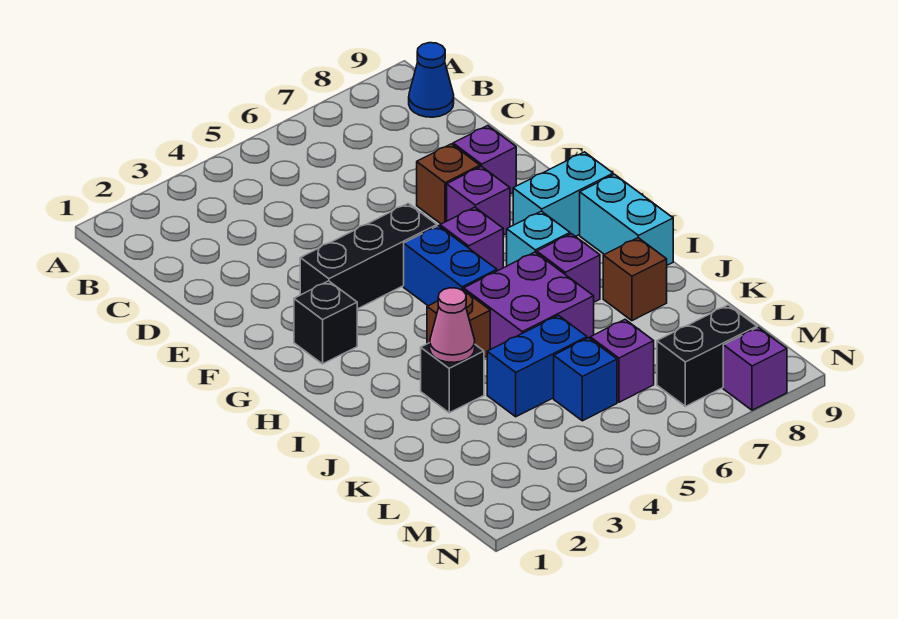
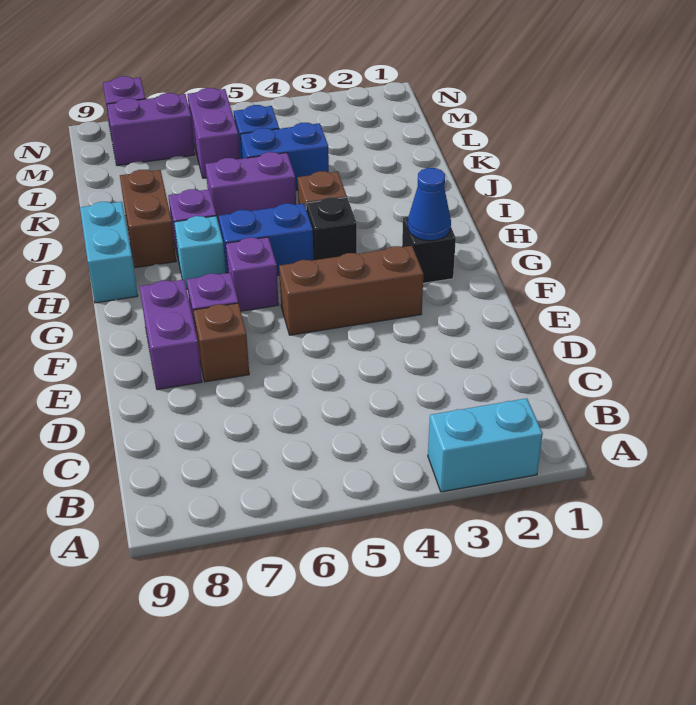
blue cone B9 level 1 -> blue cone G2 level 2
purple brick E8 level 1 -> purple brick E8:F8 level 1
black brick F3:F5 level 1 -> brown brick F3:F5 level 1
blue brick G5:H5 level 1 -> blue brick H5:H6 level 1
cyan brick G8:G9 level 1 -> cyan brick A2:A3 level 1
purple brick I5:J6 level 1 -> purple brick J5:J6 level 1
black brick J3 level 1 -> black brick H4 level 1
pink cone J3 level 2 -> none
brown brick J8 level 1 -> brown brick I8:J8 level 1
purple brick L6 level 1 -> purple brick L6:M6 level 1
black brick M7:M8 level 1 -> purple brick M7:M8 level 1

